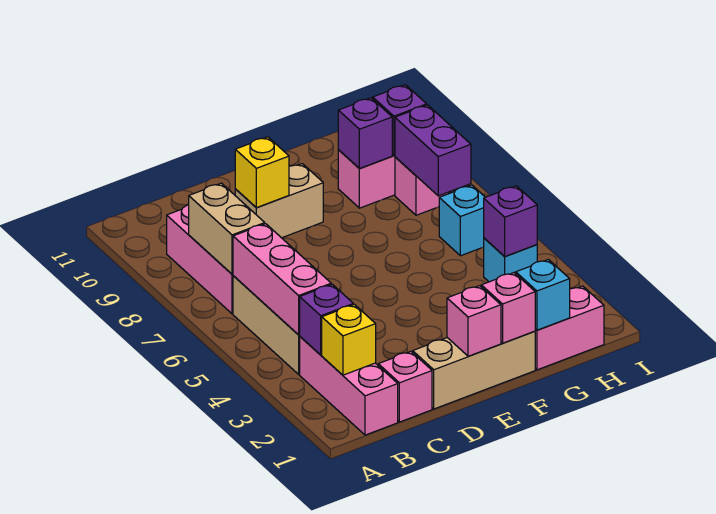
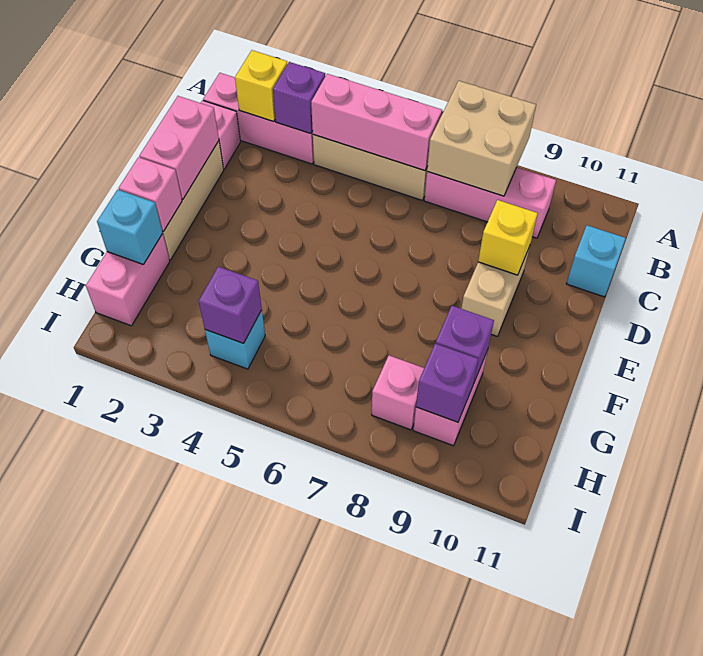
tan brick B7:B8 level 2 -> tan brick A7:B8 level 2
pink brick E1 level 2 -> pink brick D1:E1 level 2
cyan brick H6 level 1 -> cyan brick C11 level 1
purple brick H7:H8 level 2 -> none

